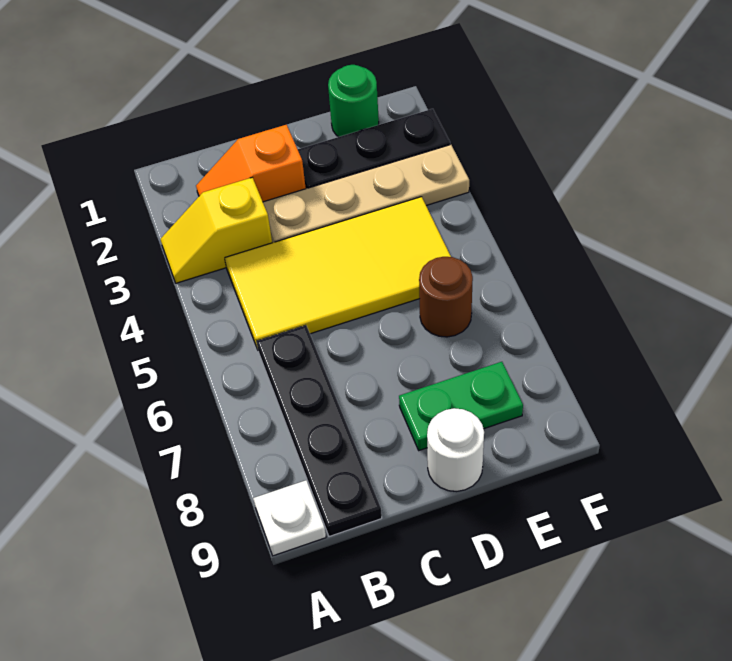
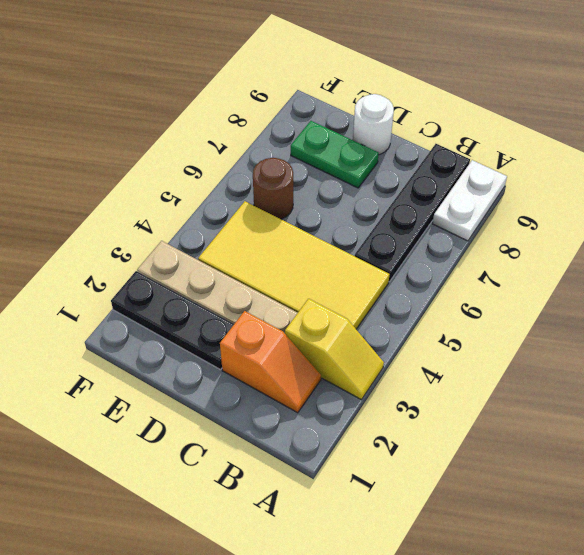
white plate A9 level 1 -> white plate A8:A9 level 1
green round brick E1 level 1 -> none

